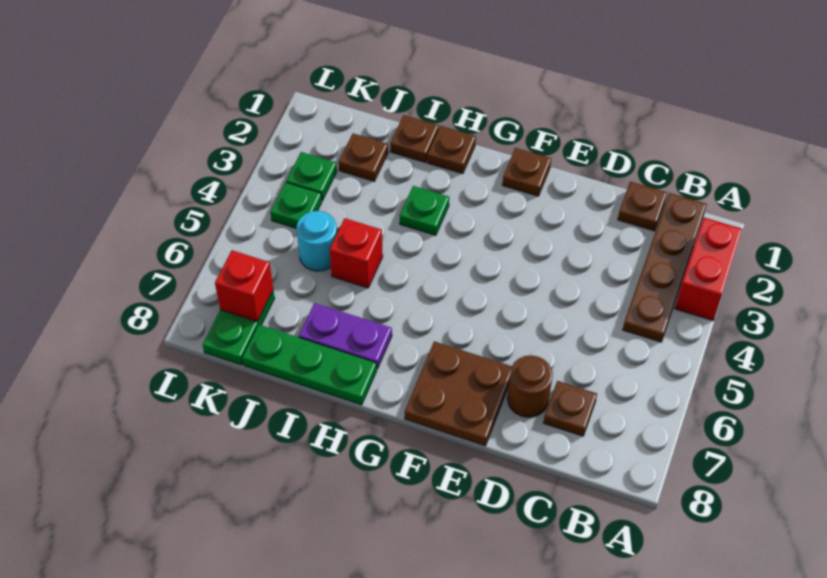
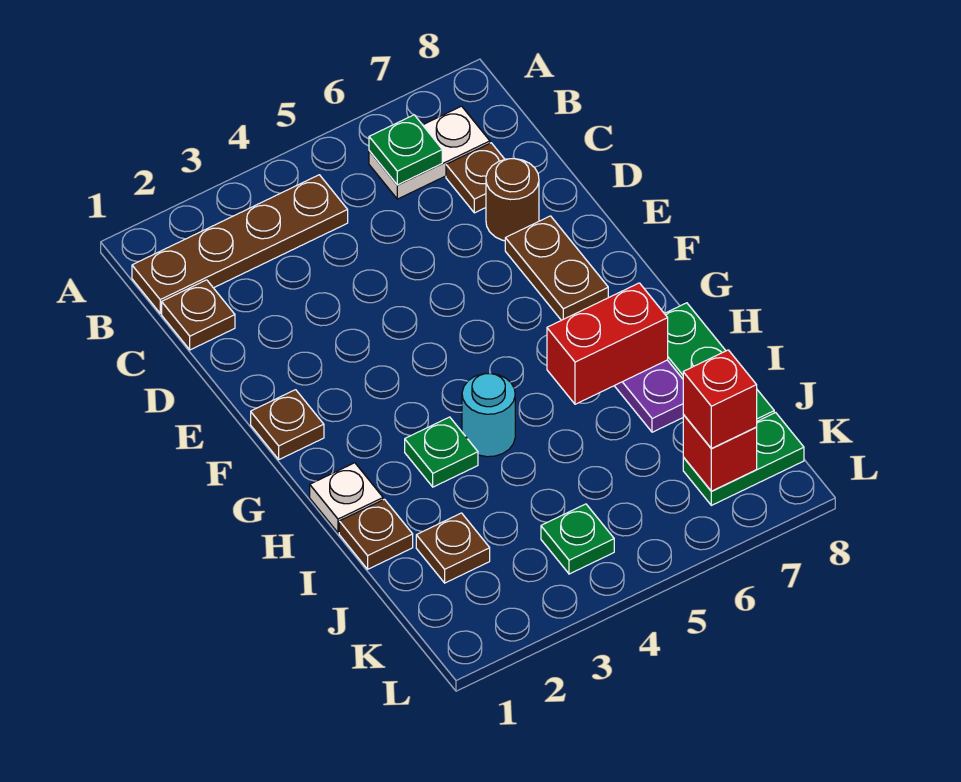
red brick A2:A3 level 1 -> red brick H6:H7 level 2
none -> white plate B6:B7 level 1
brown plate E7:F8 level 1 -> brown plate E7:F7 level 1
brown plate H1 level 1 -> white plate H1 level 1
red brick I5 level 1 -> red brick K7 level 3
cyan round brick J5 level 1 -> cyan round brick H4 level 1
green plate K3 level 1 -> green plate B6 level 2

